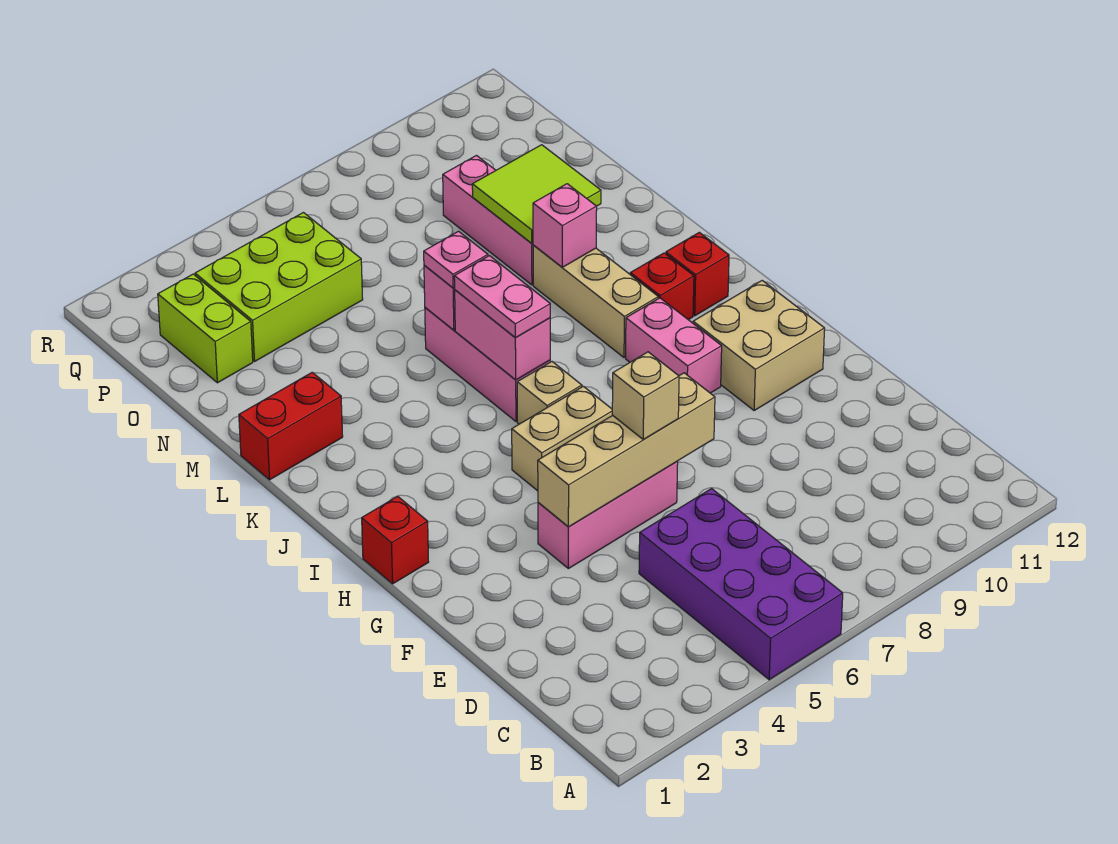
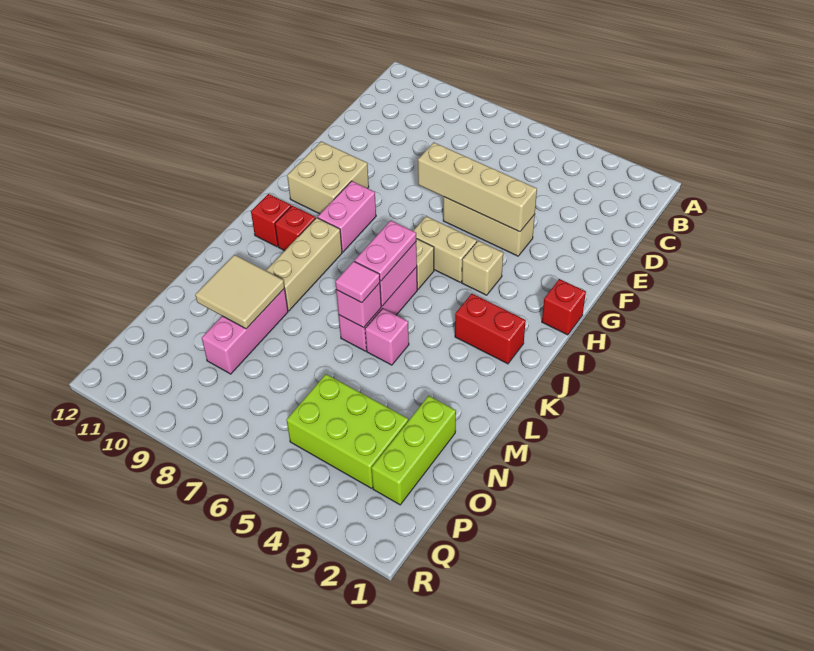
purple brick A5:D6 level 1 -> none
pink brick F4:F6 level 1 -> tan brick F4:F6 level 1
tan brick F6 level 3 -> tan brick H4 level 1
red brick L1:L2 level 1 -> red brick J2:J3 level 1
pink plate L6 level 3 -> pink tile L6 level 3
pink brick L9 level 2 -> pink brick L5 level 1
lime tile M9:N10 level 2 -> tan tile M9:N10 level 2
lime brick O2:P2 level 1 -> lime brick N2:P2 level 1

